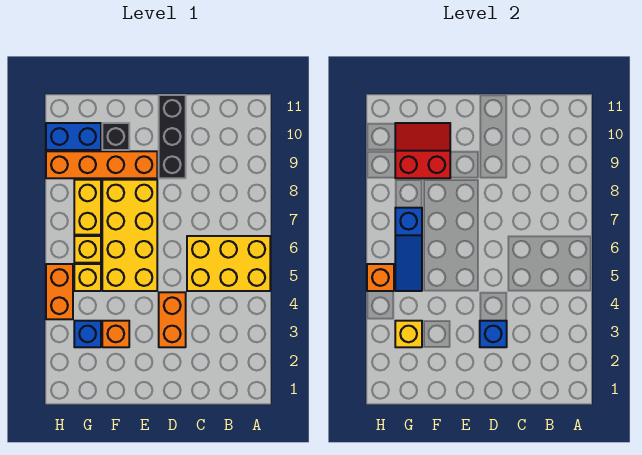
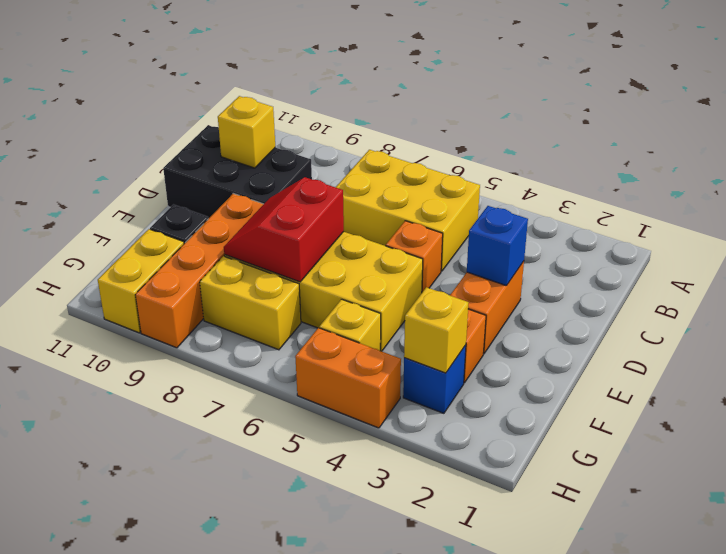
yellow brick A5:C6 level 1 -> yellow brick B5:C7 level 1
orange brick D3:D4 level 1 -> orange brick D3:E3 level 1
black brick D9:D11 level 1 -> black brick C9:D11 level 1
red slope F9:G10 level 2 top 9 -> red slope E7:F8 level 2 top 7
blue slope G5:G7 level 2 top 7 -> none
yellow brick G6 level 1 -> yellow brick C10 level 2
blue brick G10:H10 level 1 -> yellow brick G10:H10 level 1
orange brick H5 level 2 -> orange brick D5 level 1

